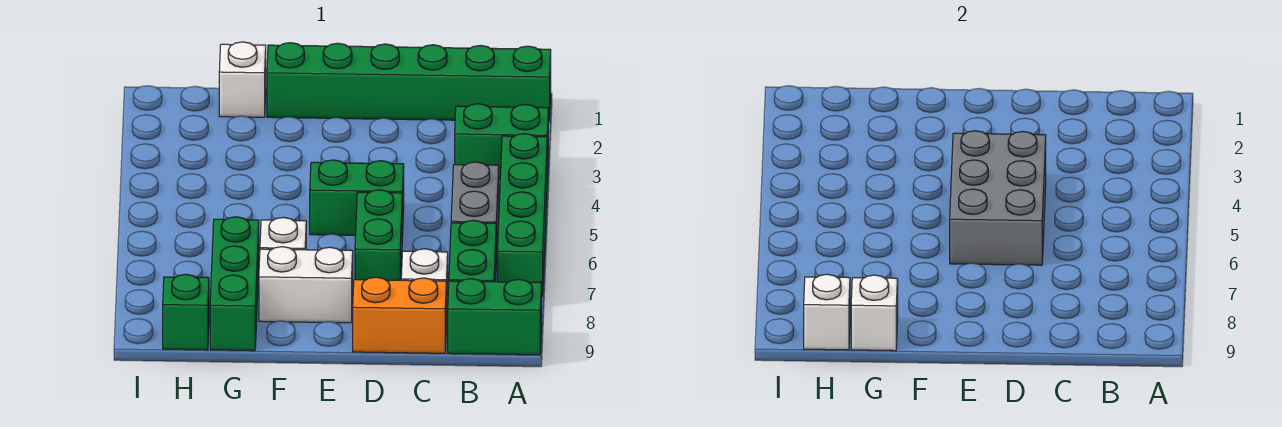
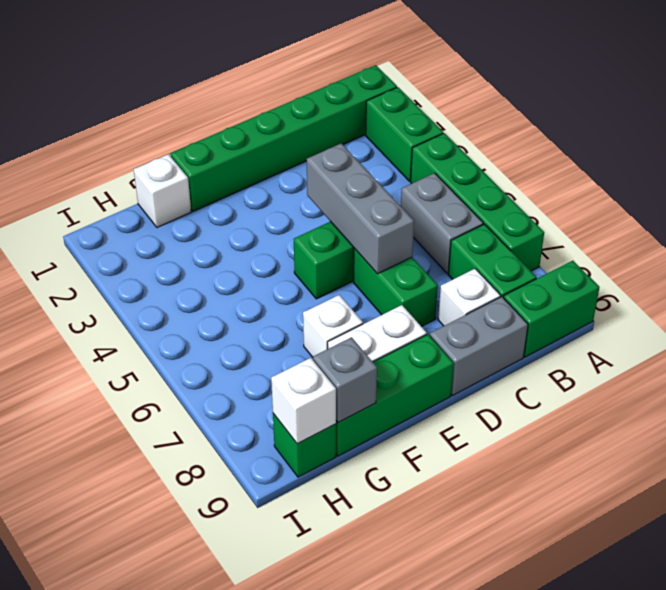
green brick A3:B3 level 1 -> green brick A2:A3 level 1
orange brick C9:D9 level 1 -> grey brick C9:D9 level 1
grey brick D4:E6 level 2 -> grey brick D4:D6 level 2
green brick G7:G9 level 1 -> green brick E9:G9 level 1
white brick G9 level 2 -> grey brick G9 level 2

